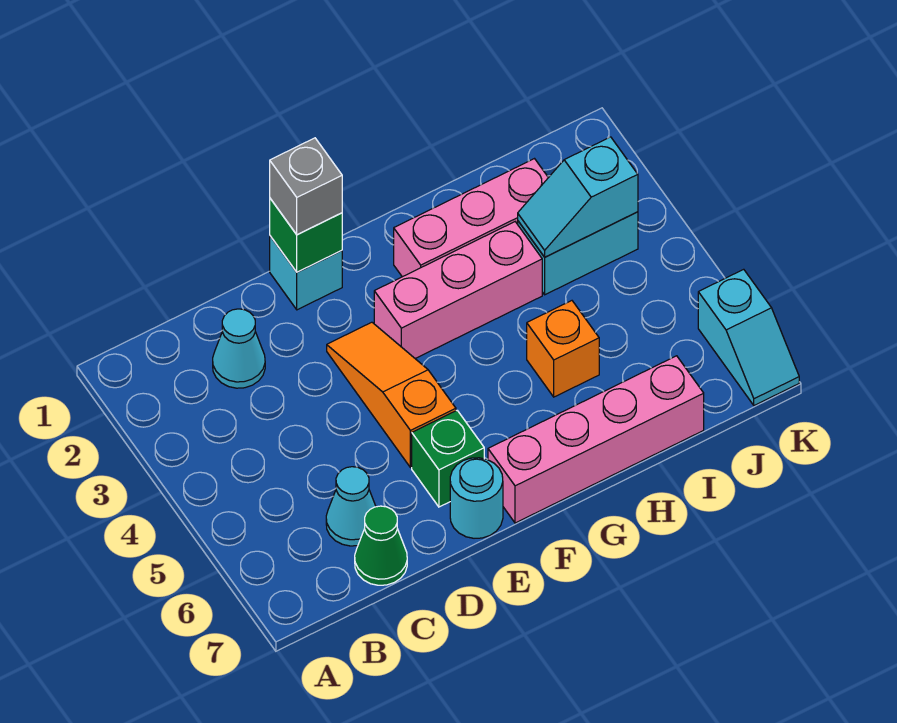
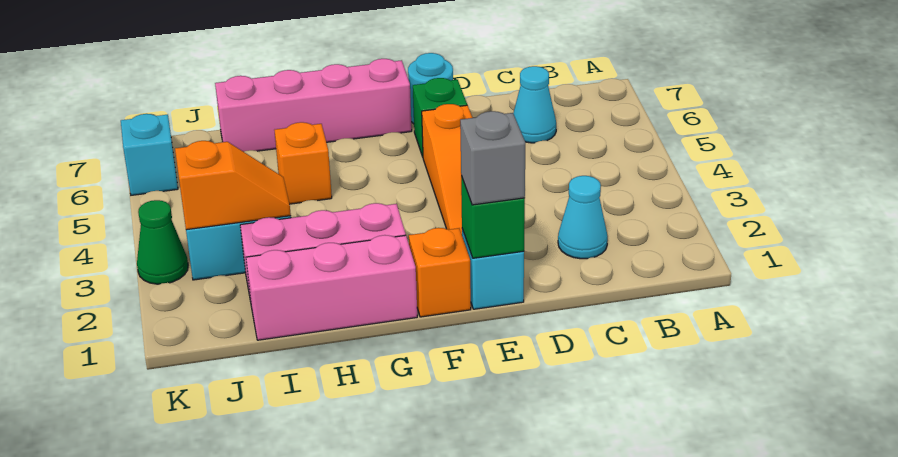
green cone C7 level 1 -> green cone K3 level 1
none -> orange brick F1 level 1
pink brick F3:H3 level 1 -> pink brick G1:I1 level 1
cyan slope I3:J3 level 2 top J -> orange slope I3:J3 level 2 top J

